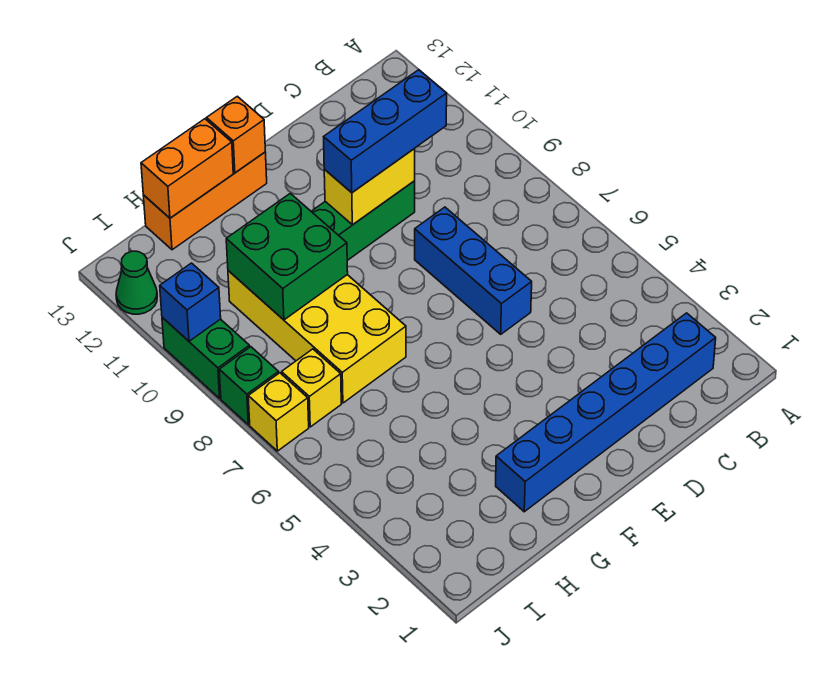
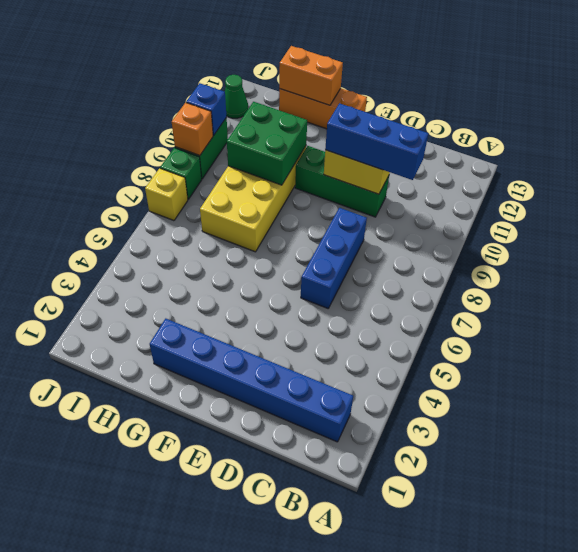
orange brick F13 level 2 -> orange brick J9 level 2
yellow brick I7 level 1 -> none

